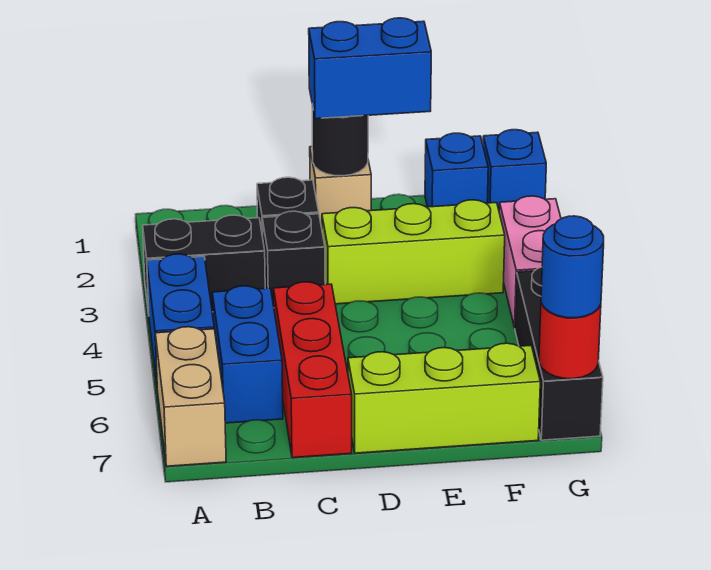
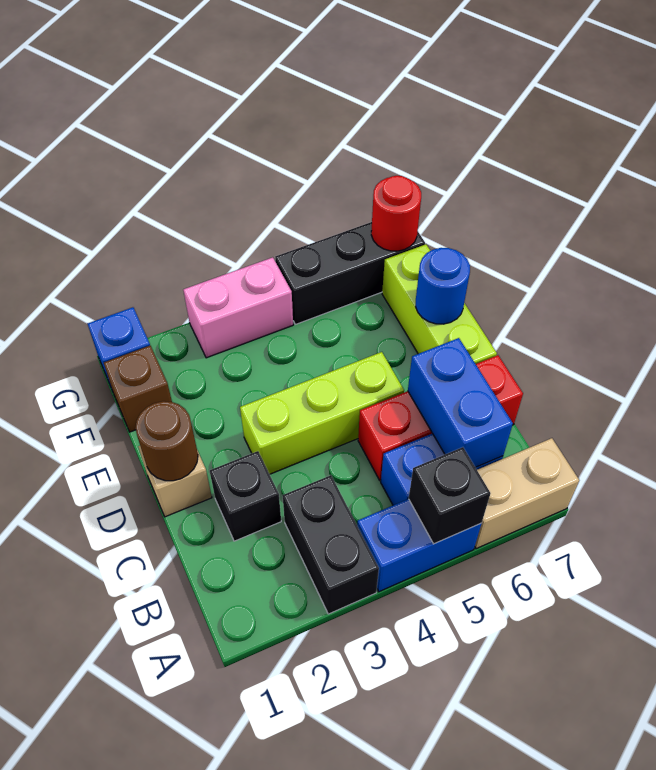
black brick C3 level 1 -> black brick A5 level 2
black round brick D1 level 2 -> brown round brick D1 level 2
blue brick D1:E1 level 3 -> blue brick B6:C6 level 2
lime brick D3:F3 level 1 -> lime brick D3:D5 level 1
blue brick F1 level 1 -> brown brick F1 level 1
blue round brick G7 level 3 -> blue round brick E7 level 2

